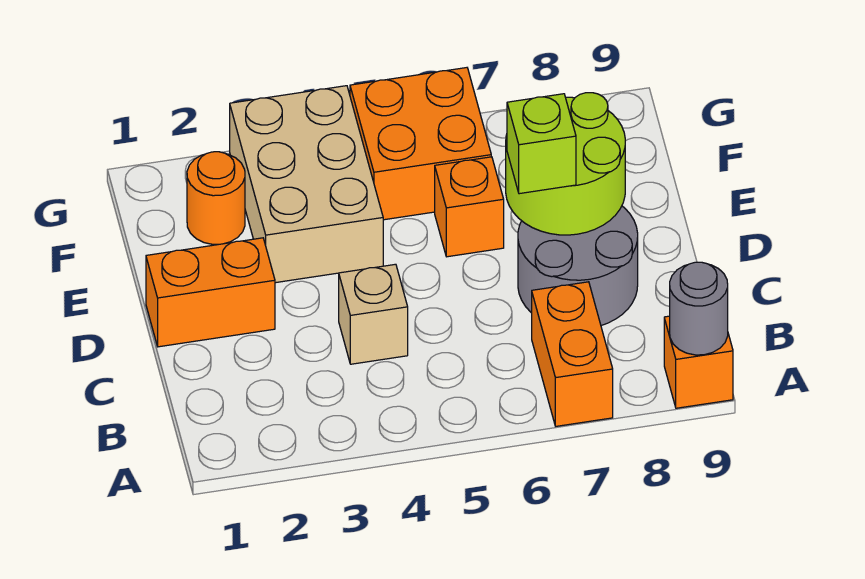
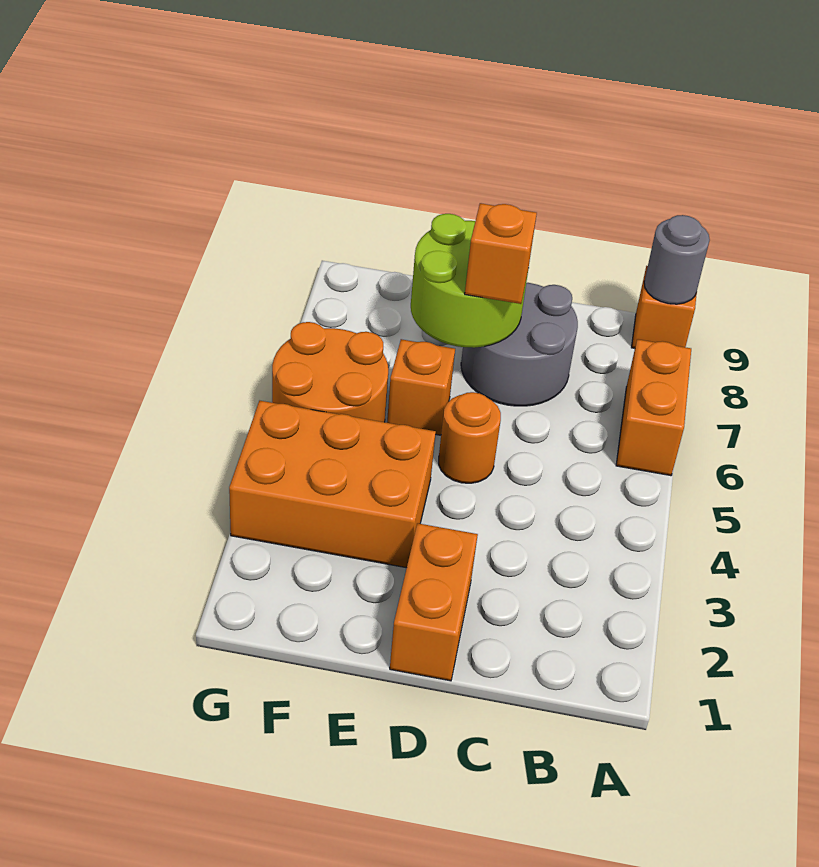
orange brick A7:B7 level 1 -> orange brick A6:A7 level 1
tan brick C4 level 1 -> none
lime brick D7 level 3 -> orange brick D7 level 3
tan brick E3:G4 level 1 -> orange brick E3:G4 level 1
orange round brick F2 level 1 -> orange round brick D5 level 1
orange brick F5:G6 level 1 -> orange round brick F5:G6 level 1

